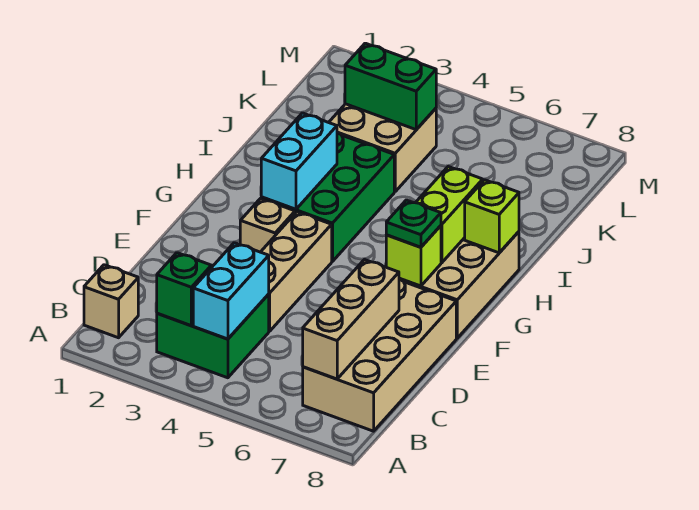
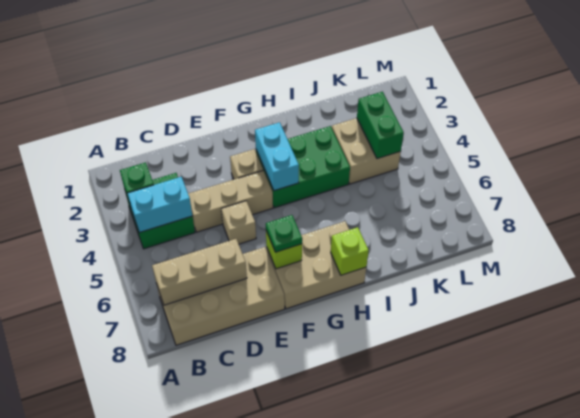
tan brick B1 level 1 -> tan brick E5 level 1
cyan brick G3:H3 level 2 -> cyan brick G3:G4 level 2
lime brick G7:H7 level 2 -> none

